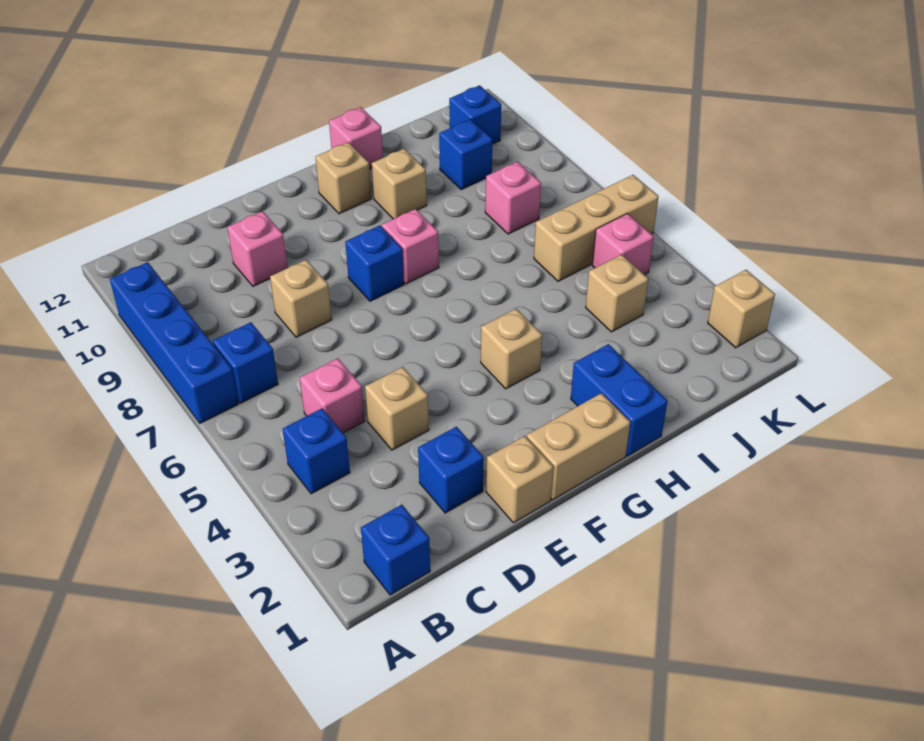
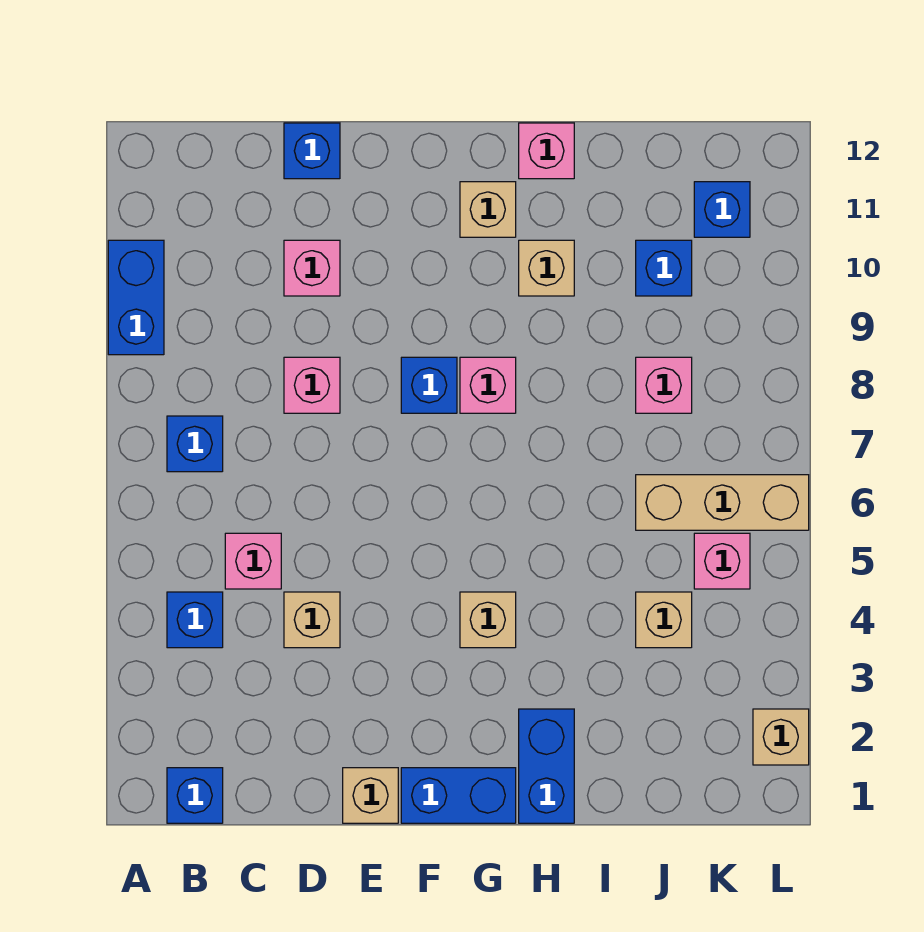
blue brick A7:A10 level 1 -> blue brick A9:A10 level 1
blue brick D2 level 1 -> blue brick D12 level 1
tan brick D8 level 1 -> pink brick D8 level 1
tan brick F1:G1 level 1 -> blue brick F1:G1 level 1

